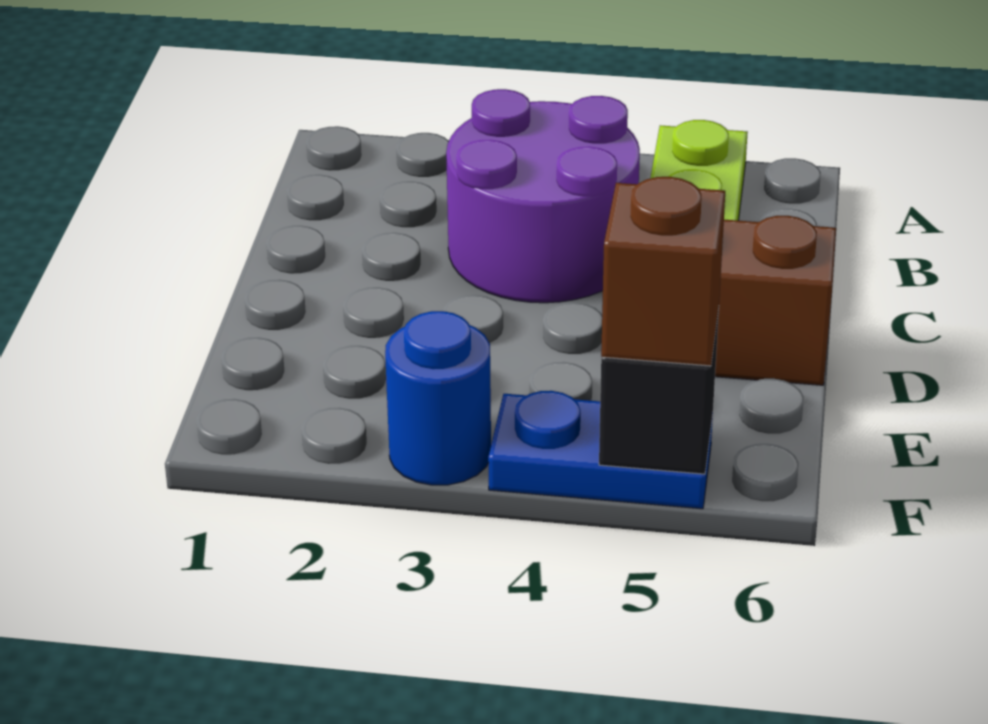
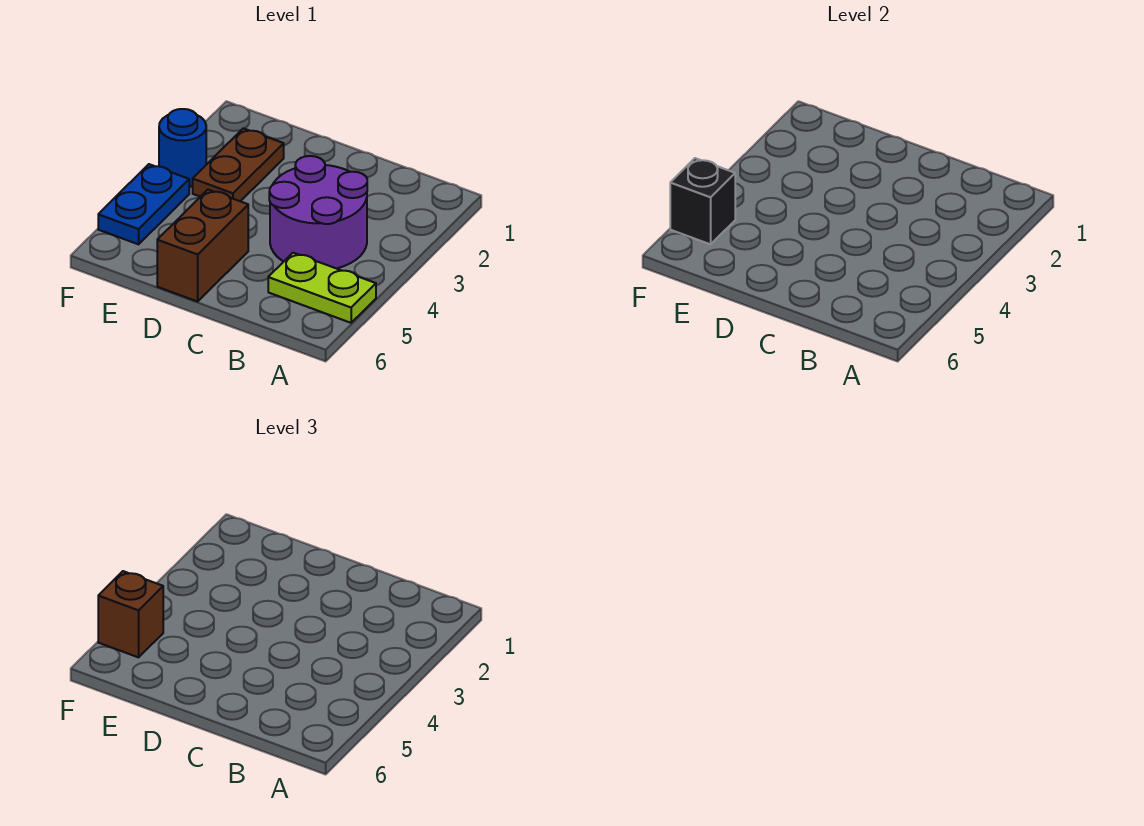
none -> brown plate E2:E3 level 1

